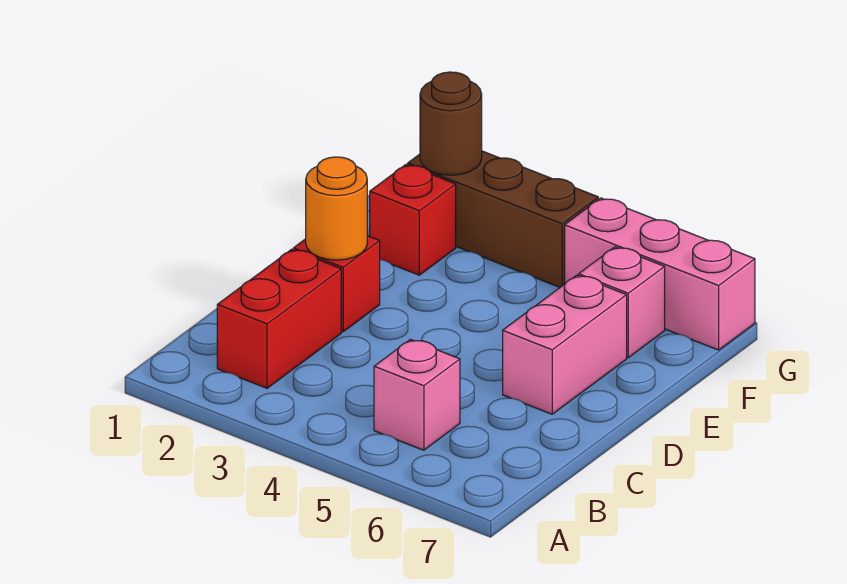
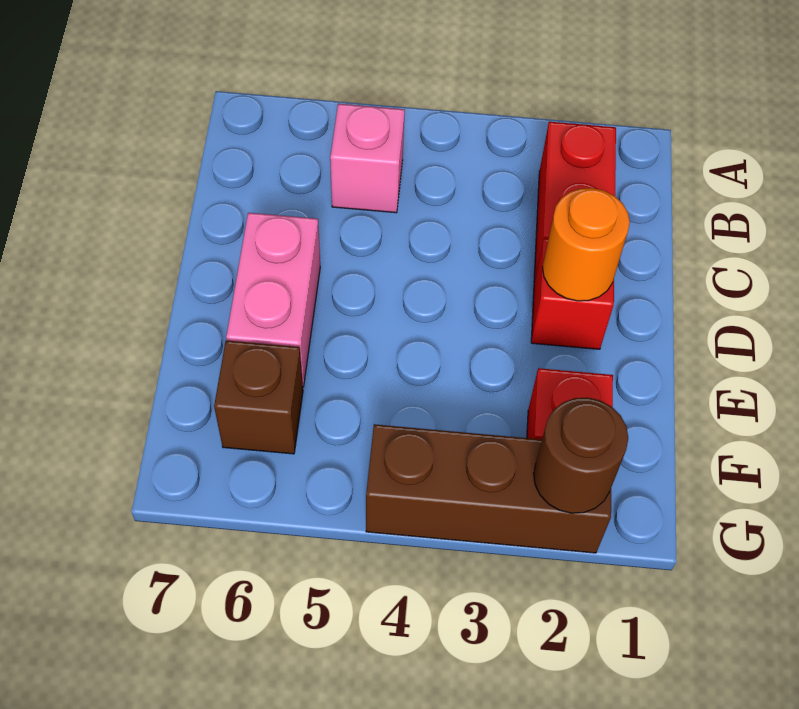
pink brick F6 level 1 -> brown brick F6 level 1
pink brick G5:G7 level 1 -> none

